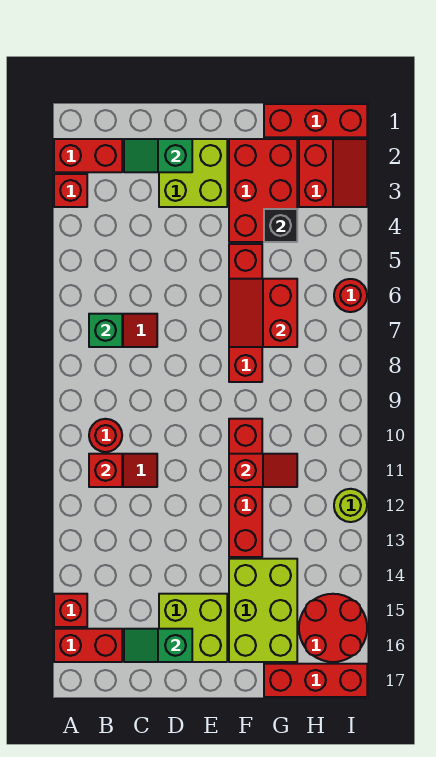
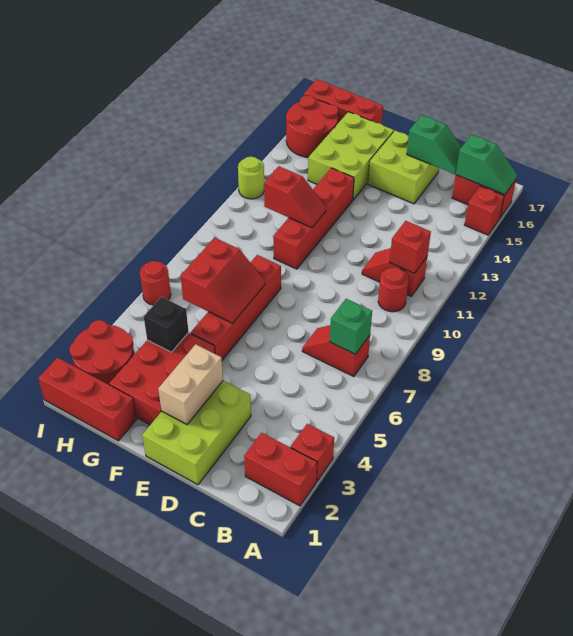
green slope C2:D2 level 2 top D -> green slope A16:B16 level 2 top B
lime brick D2:E3 level 1 -> lime brick D1:E3 level 1
none -> tan brick E2:E3 level 2
red slope F11:G11 level 2 top F -> red slope F11:G11 level 2 top G
red slope H2:I3 level 1 top H -> red round brick H2:I3 level 1

